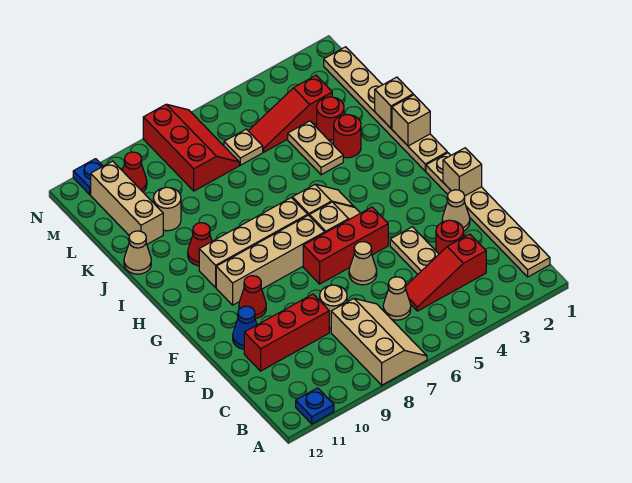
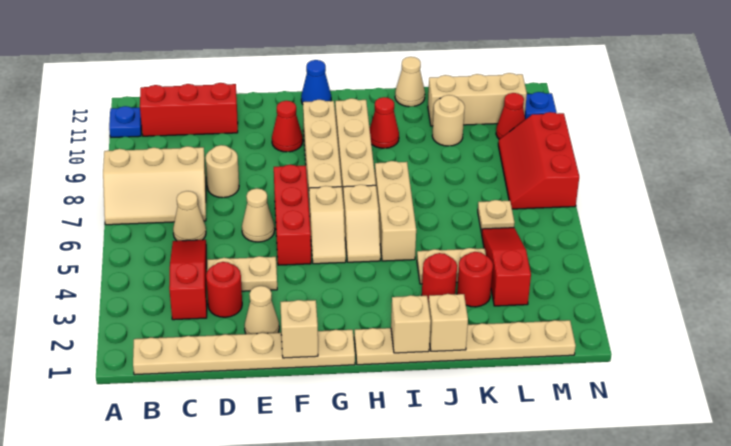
red brick D9:D11 level 1 -> red brick B11:D11 level 1
blue cone E11 level 1 -> blue cone G12 level 1
none -> tan brick I5:I7 level 1
red slope L7:N8 level 1 top 8 -> red slope M7:N9 level 1 top N

